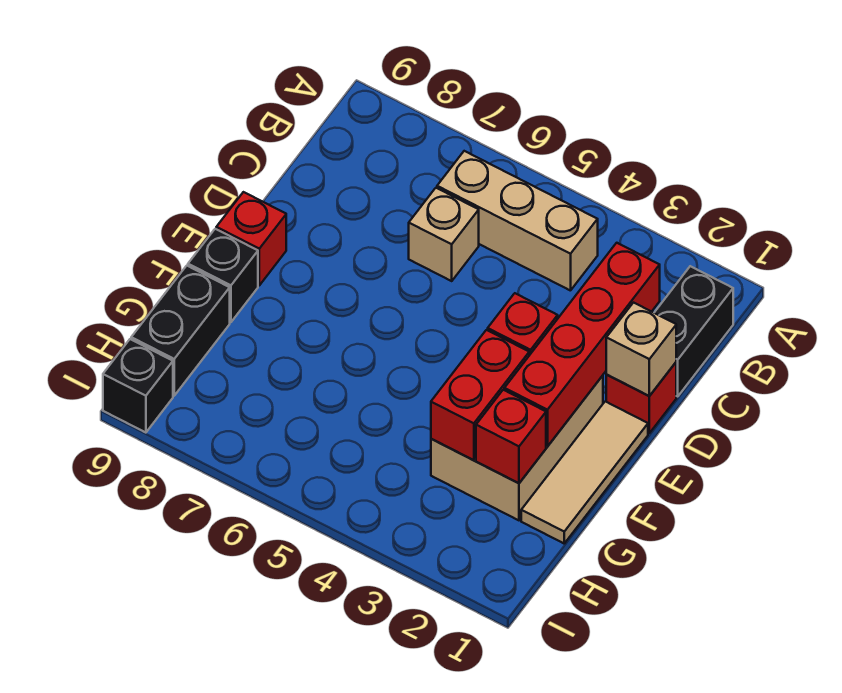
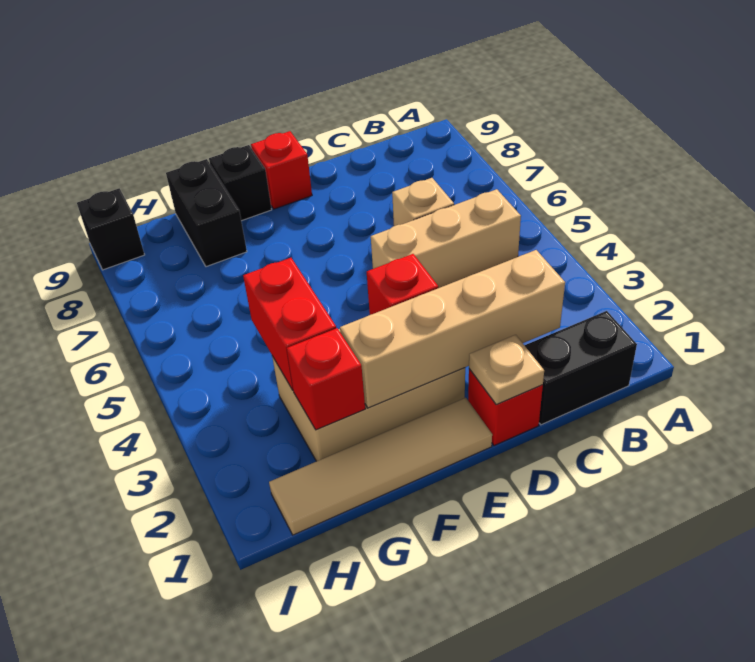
tan brick B4:B6 level 1 -> tan brick B5:D5 level 1
red brick C2:F2 level 2 -> tan brick C2:F2 level 2
tan brick D1 level 2 -> tan plate D1 level 2
tan tile E1:G1 level 1 -> tan tile E1:H1 level 1
red brick F3:G3 level 2 -> red brick G3:G4 level 2
black brick G9:H9 level 1 -> black brick G8:G9 level 1

